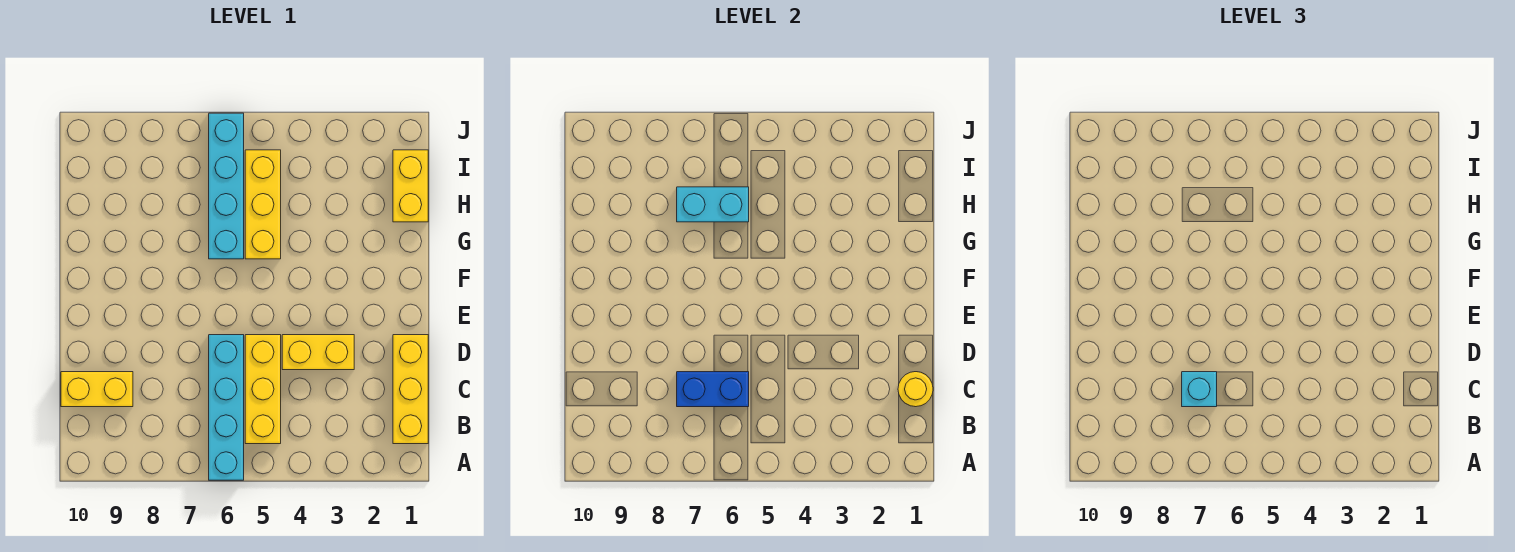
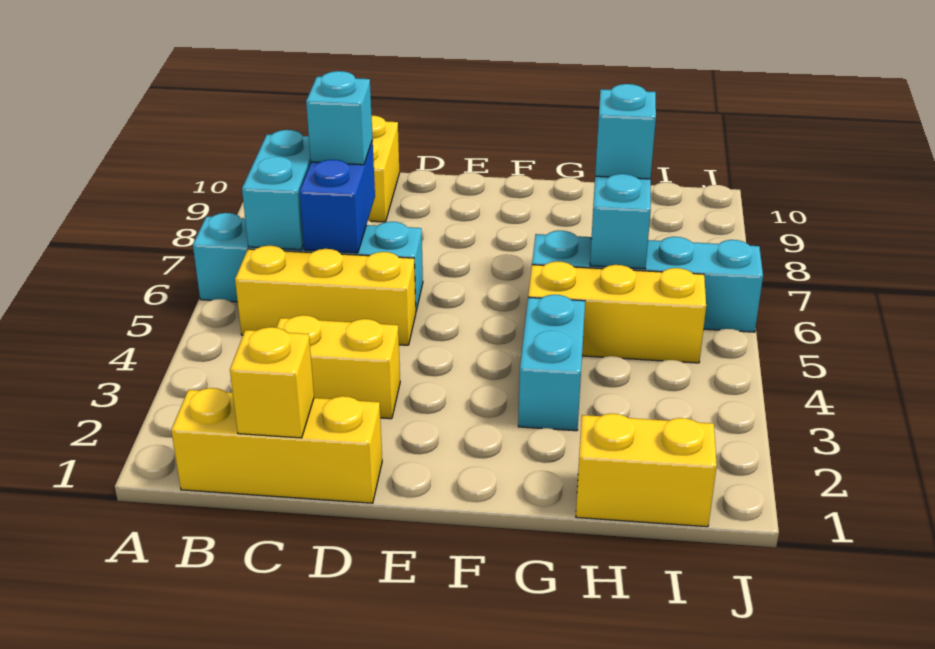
none -> cyan brick B6:B7 level 2
yellow round brick C1 level 2 -> yellow brick C1 level 2
yellow brick D3:D4 level 1 -> yellow brick C3:D3 level 1
none -> cyan brick G3:G4 level 1
none -> cyan brick H7 level 3

